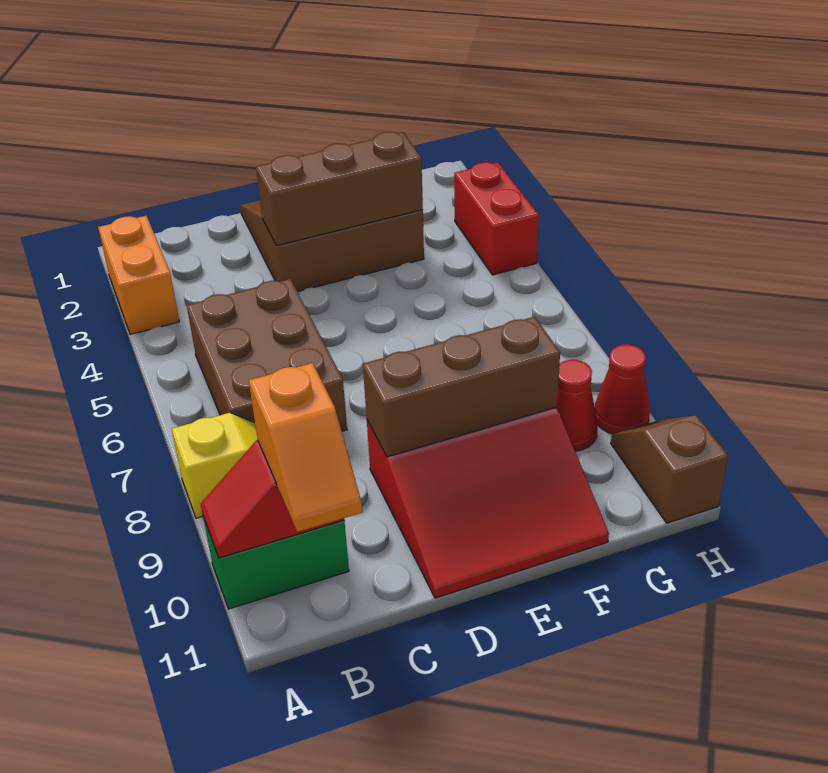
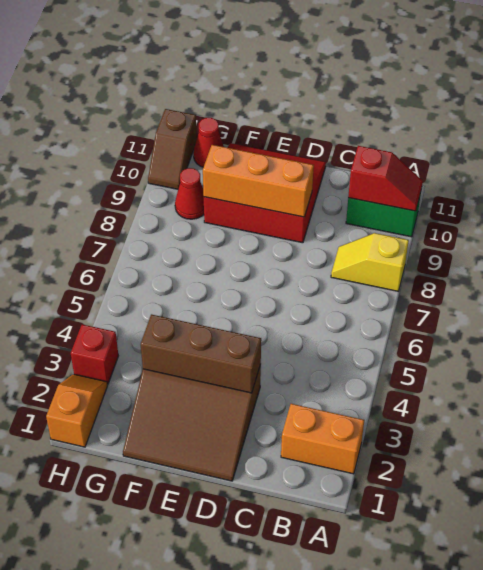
orange brick A2:A3 level 1 -> orange brick A2:B2 level 1
brown brick B5:C7 level 1 -> none
orange slope B10:B11 level 3 top 10 -> orange slope H1:H2 level 1 top 1
brown brick D9:F9 level 2 -> orange brick D9:F9 level 2
red brick H3:H4 level 1 -> red brick H3 level 1
red cone H9 level 1 -> red cone G11 level 1

